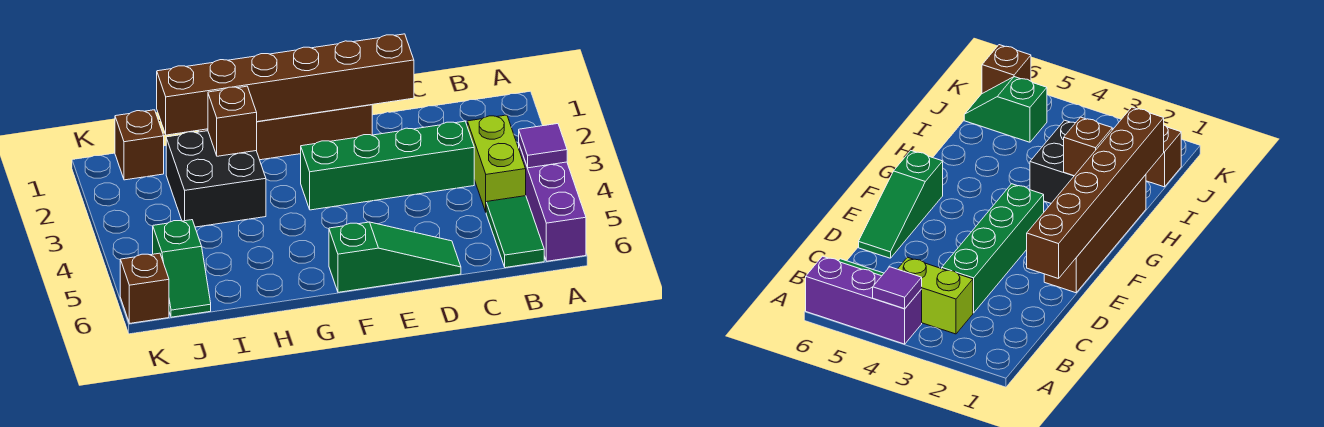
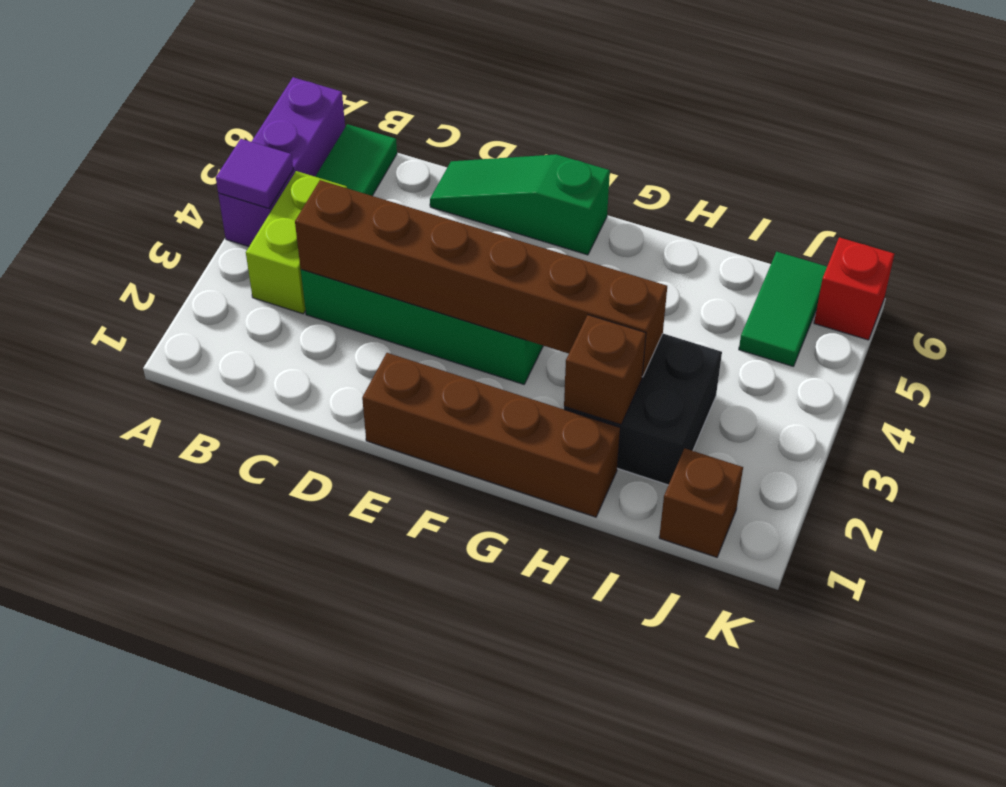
brown brick D1:I1 level 2 -> brown brick C3:H3 level 2
green slope J5:J6 level 1 top 5 -> green tile J5:J6 level 1
brown brick K6 level 1 -> red brick K6 level 1

